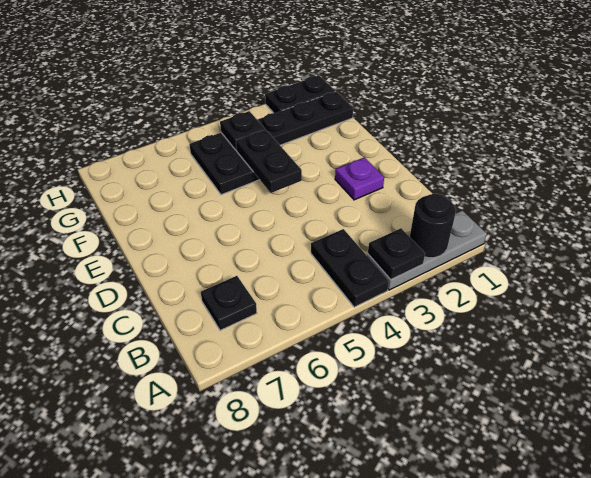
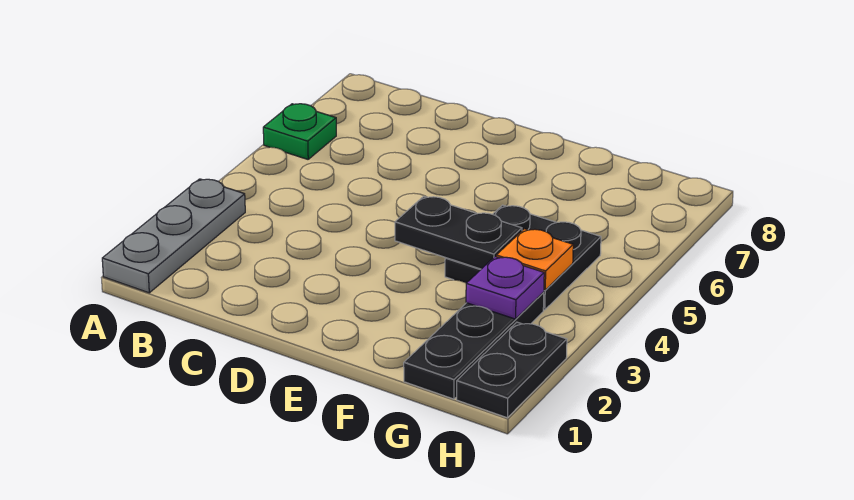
black round brick A2 level 2 -> none
black plate A3 level 2 -> none
black plate A4:B4 level 1 -> none
none -> green plate A6 level 1
black plate B7 level 1 -> none
purple plate D2 level 1 -> purple plate G3 level 2
black plate G4 level 2 -> orange plate G4 level 2

